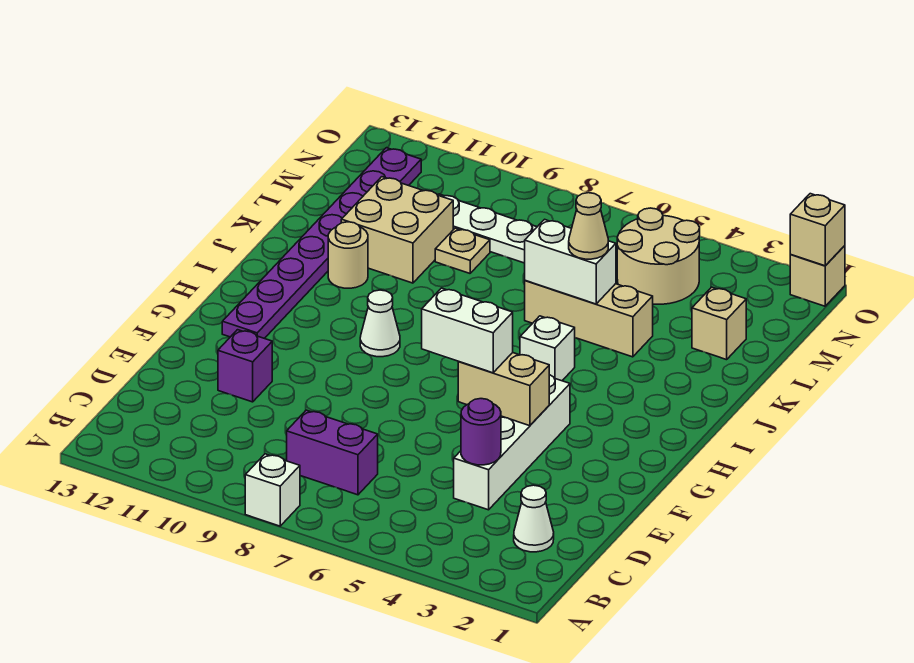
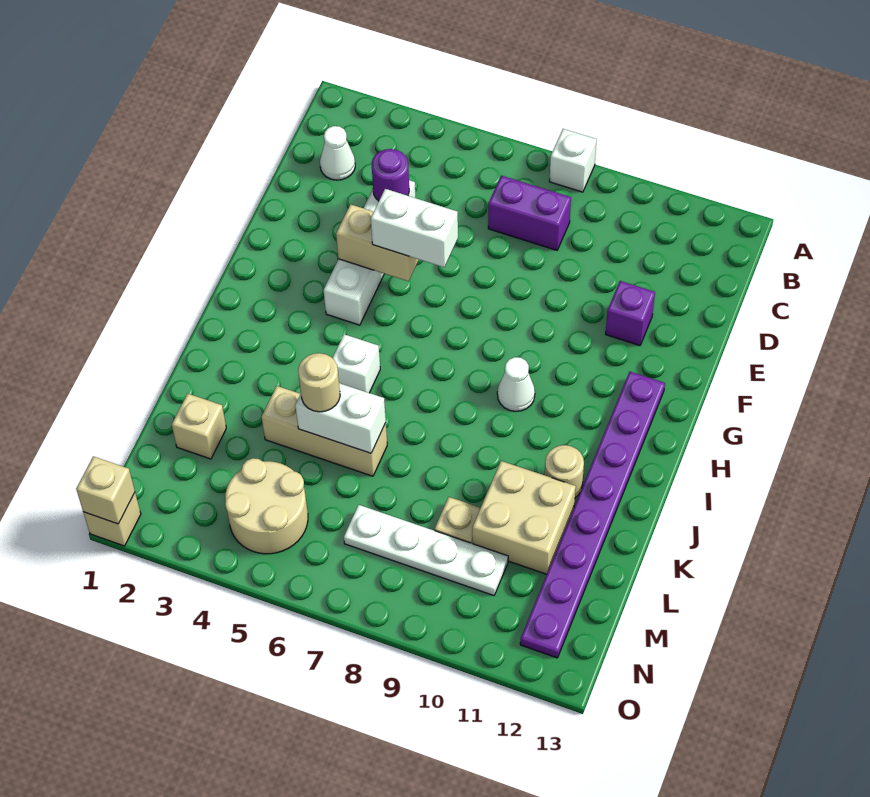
tan cone K5 level 3 -> tan round brick K5 level 3

